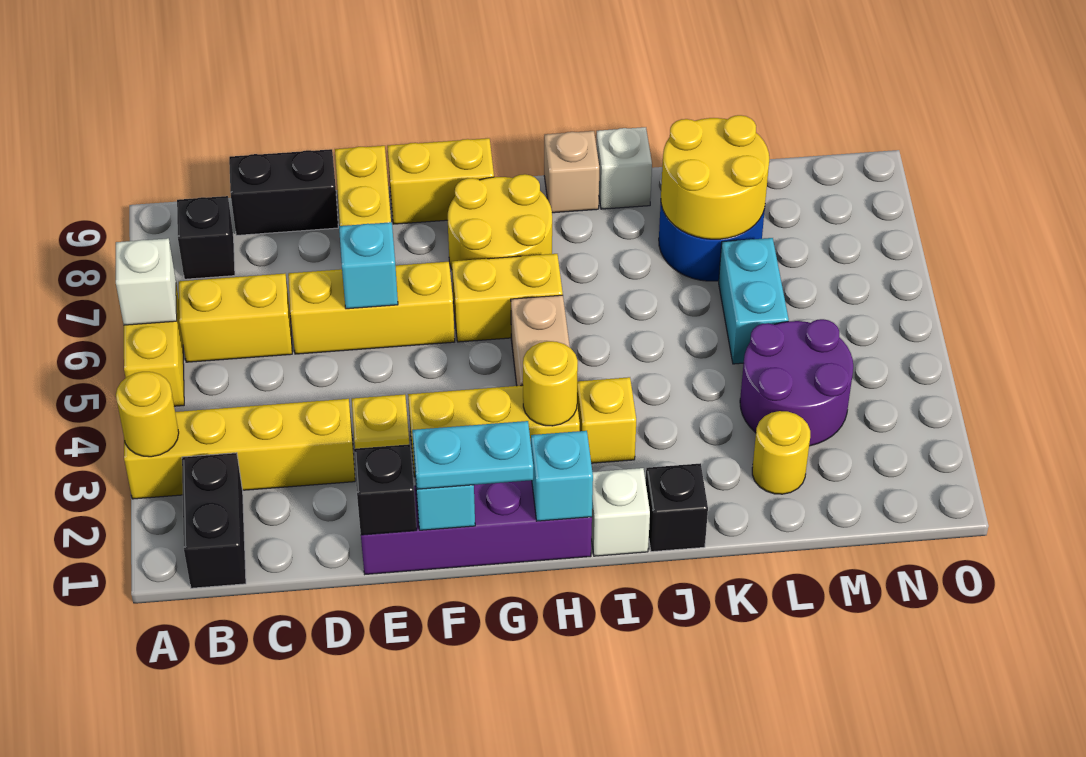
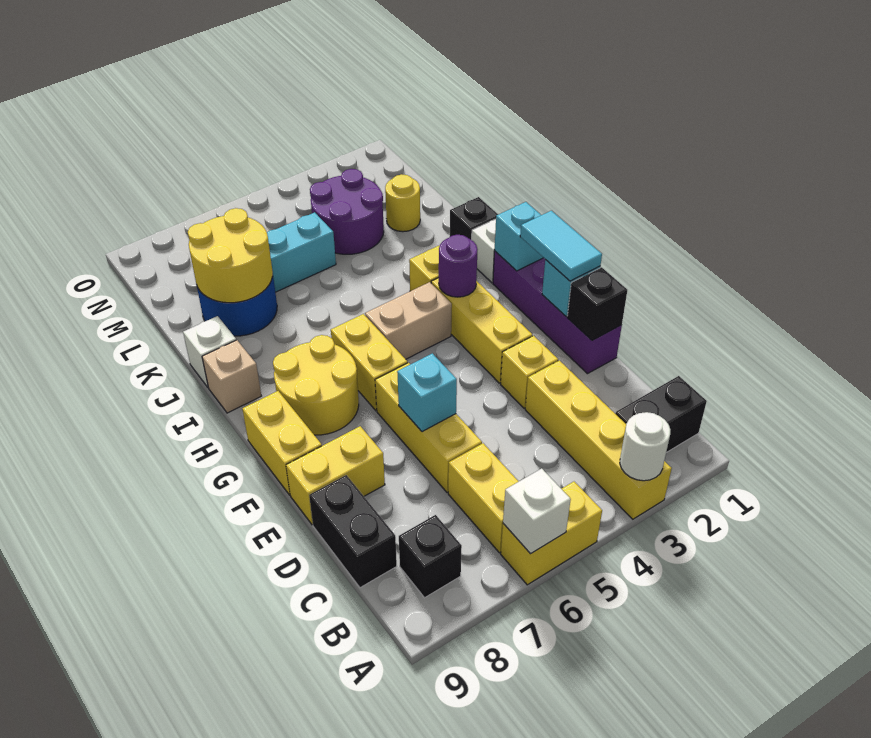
yellow round brick A3 level 2 -> white round brick A3 level 2
cyan plate F1:G1 level 3 -> cyan tile F1:G1 level 3
yellow round brick H3 level 2 -> purple round brick H3 level 2

